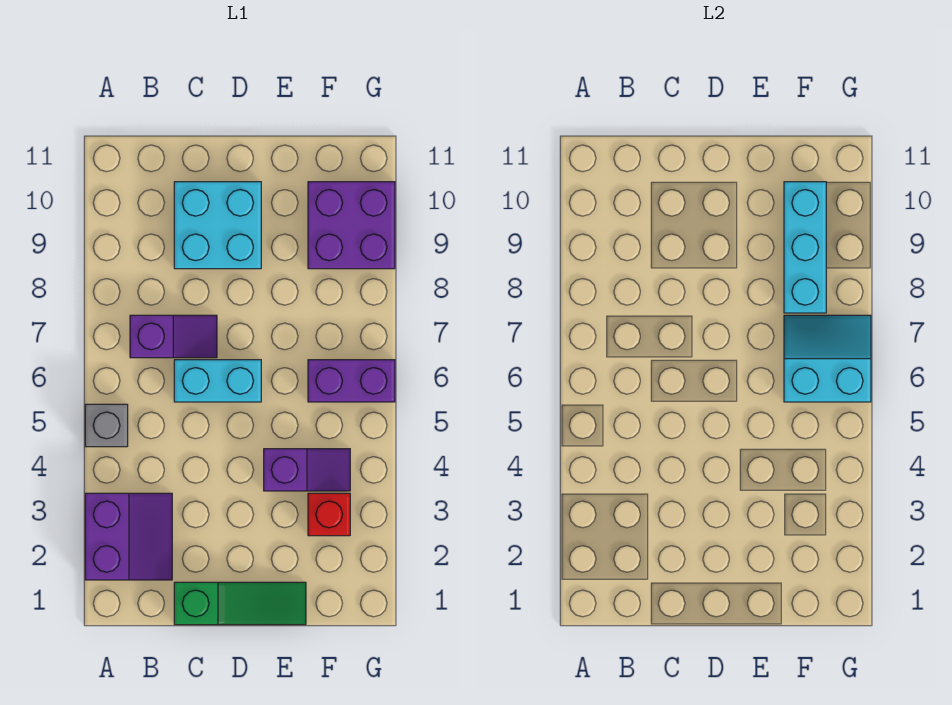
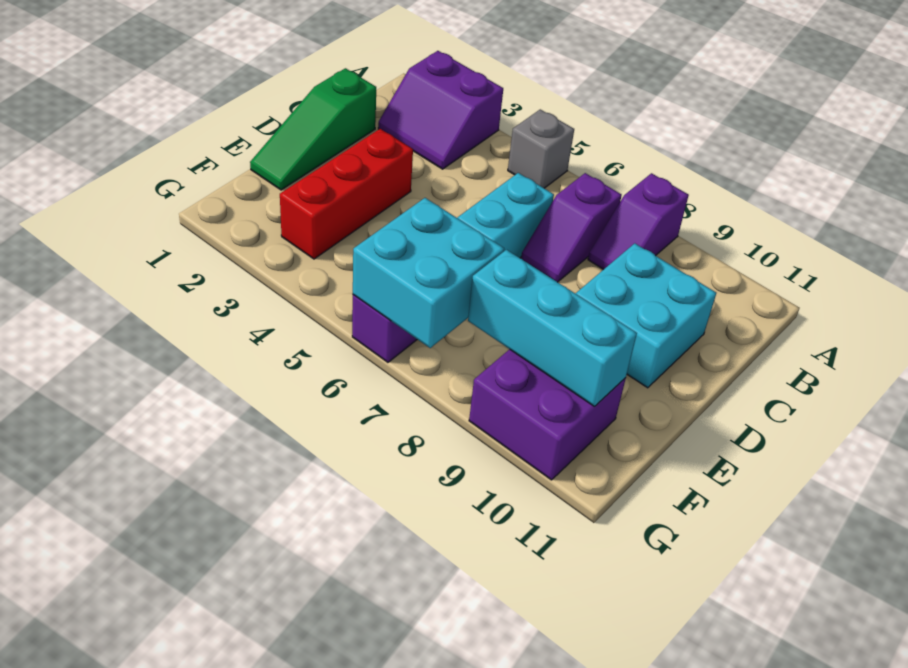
purple slope E4:F4 level 1 top E -> purple slope A8:B8 level 1 top A
red brick F3 level 1 -> red brick D3:F3 level 1
cyan slope F6:G7 level 2 top 6 -> cyan brick F6:G7 level 2

